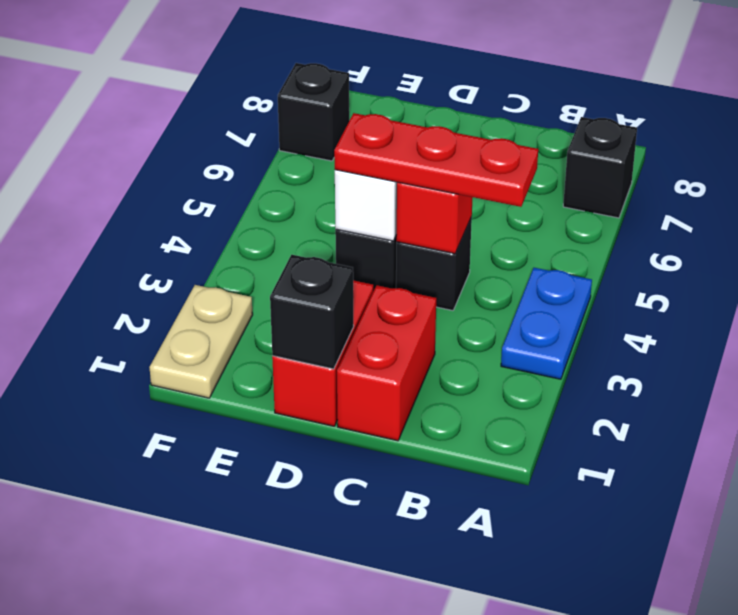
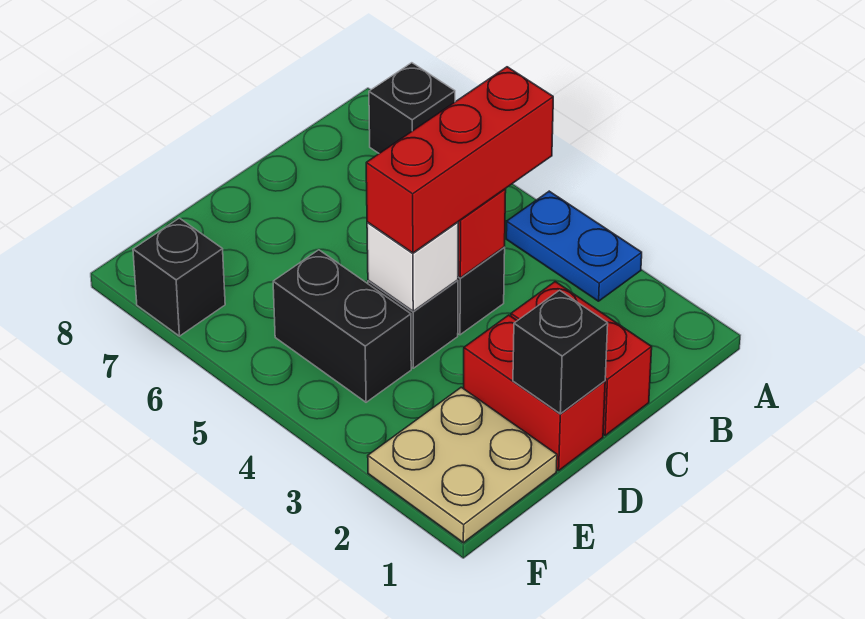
red plate B4:D4 level 3 -> red brick B4:D4 level 3
none -> black brick E4:E5 level 1
tan plate F1:F2 level 1 -> tan plate E1:F2 level 1

